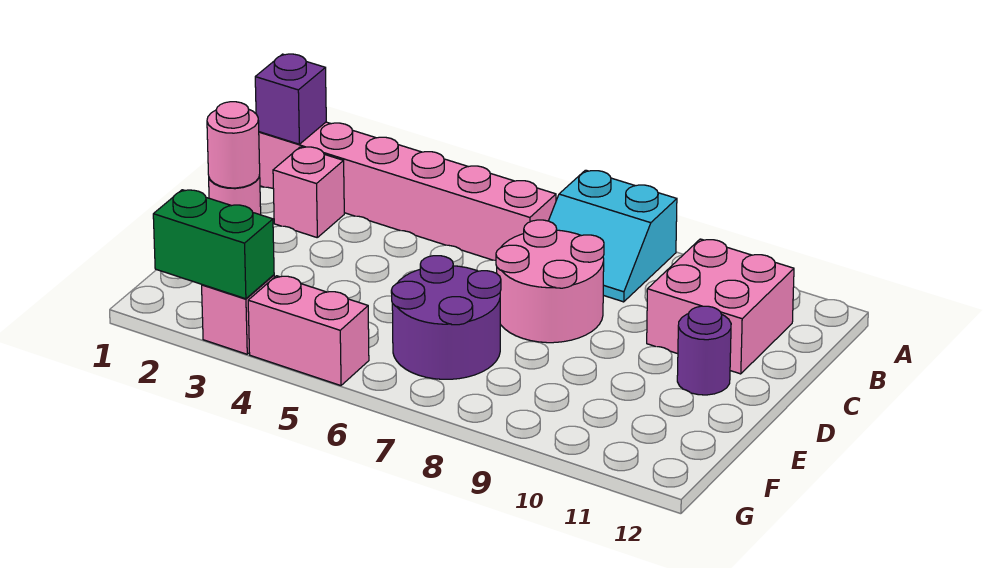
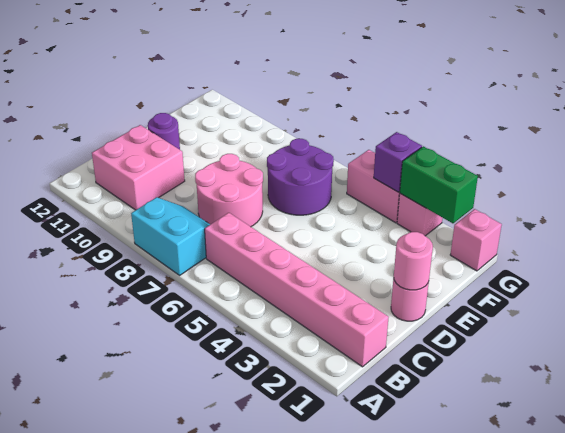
purple brick B1 level 2 -> purple brick G4 level 2
pink brick C2 level 1 -> pink brick G1 level 1

